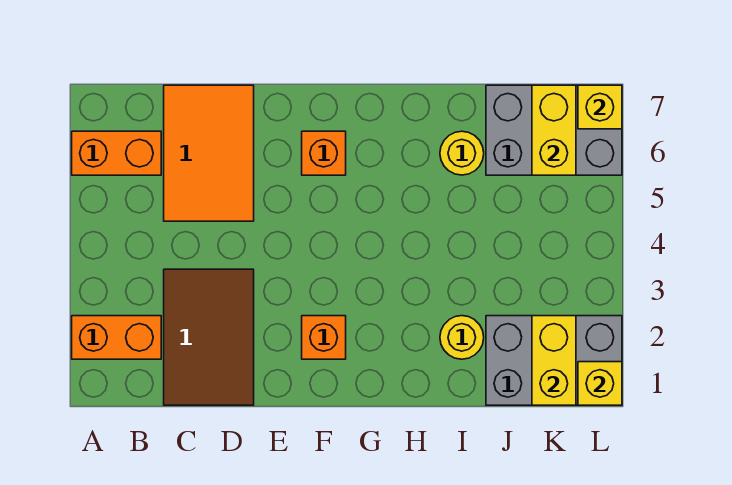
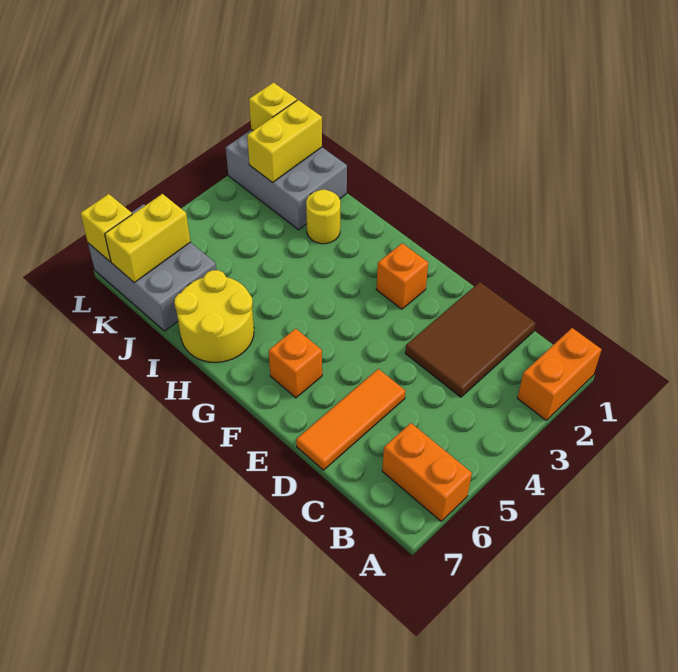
orange brick A2:B2 level 1 -> orange brick A1:A2 level 1
orange tile C5:D7 level 1 -> orange tile D5:D7 level 1
yellow round brick I6 level 1 -> yellow round brick H6:I7 level 1

